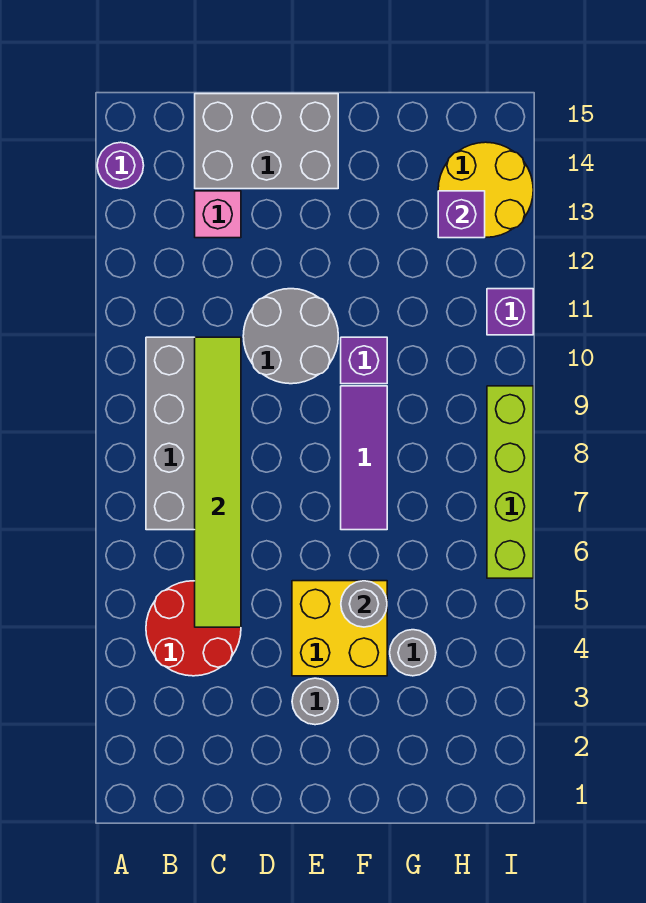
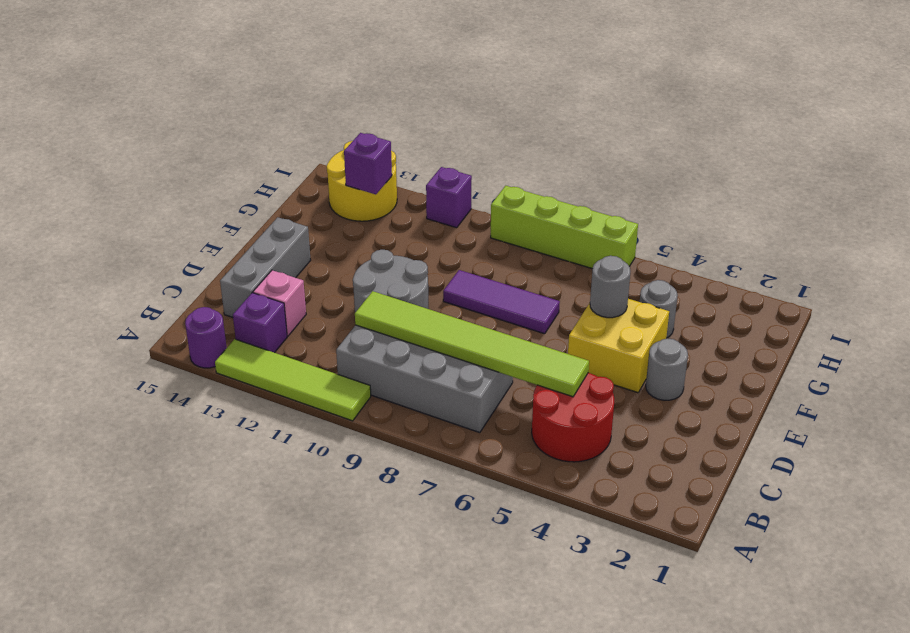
none -> lime tile A10:A13 level 1
grey brick C14:E15 level 1 -> grey brick C14:E14 level 1
purple brick F10 level 1 -> purple brick B13 level 1

